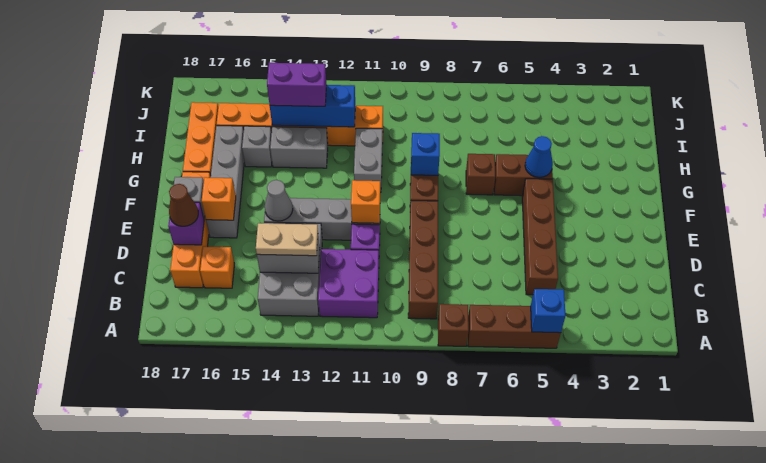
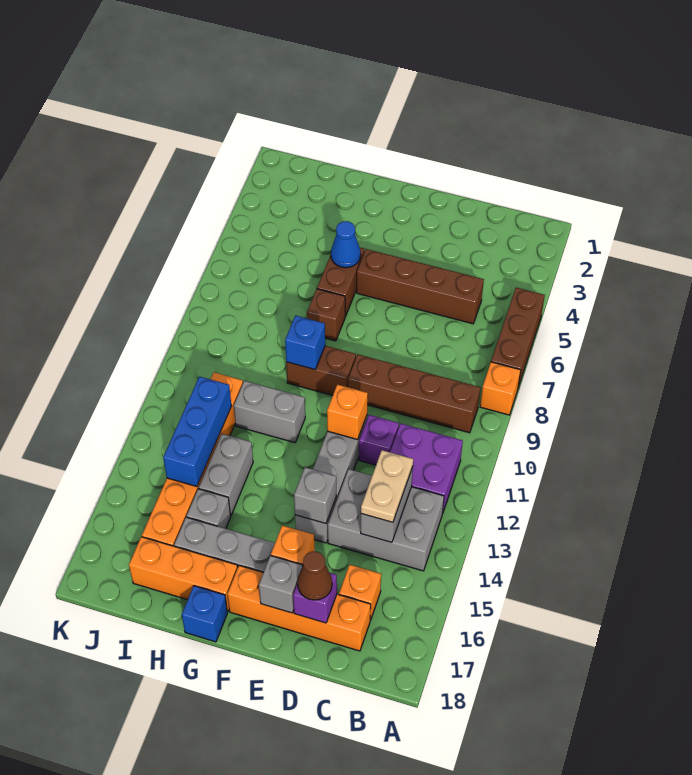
blue brick A5 level 2 -> blue brick G18 level 1
brown brick A8 level 1 -> orange brick A8 level 1
grey cone E14 level 2 -> grey brick E14 level 2
purple brick I13:I14 level 3 -> none

